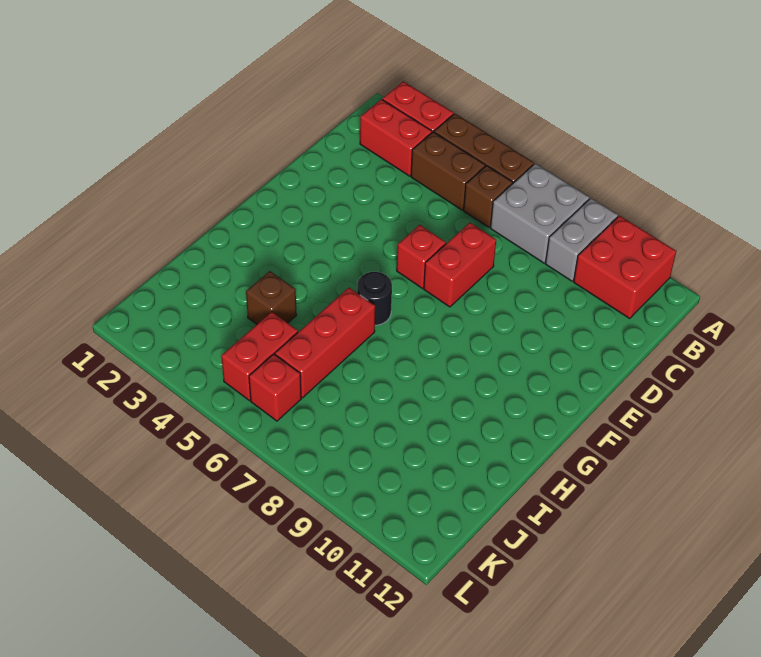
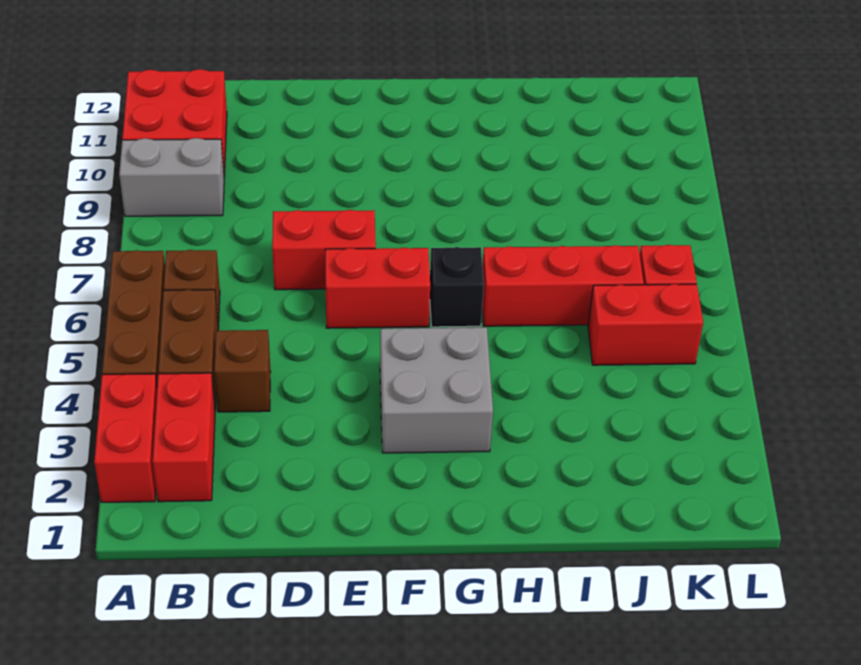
grey brick A7:B8 level 1 -> grey brick F3:G4 level 1
red brick E6 level 1 -> red brick E6:F6 level 1
black round brick G6 level 1 -> black brick G6 level 1
brown brick I4 level 1 -> brown brick C4 level 1

